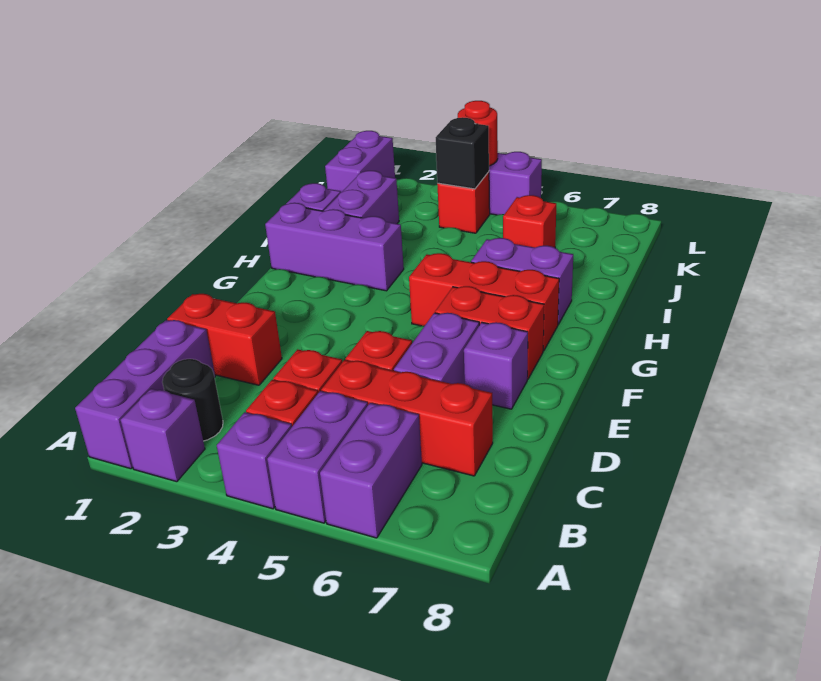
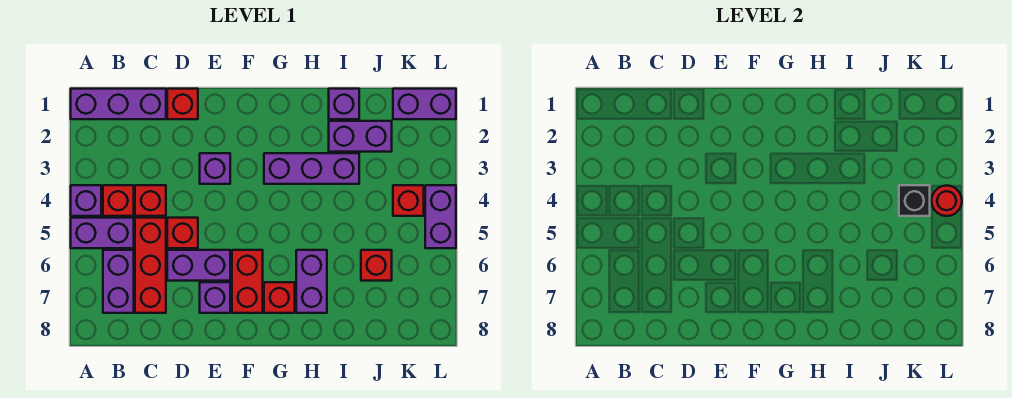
purple brick A2 level 1 -> purple brick E3 level 1
purple brick A6:B6 level 1 -> purple brick B6:B7 level 1
black round brick B2 level 1 -> none
red brick D1:D2 level 1 -> red brick D1 level 1
red brick G5:G7 level 1 -> red brick G7 level 1
purple brick H1:H3 level 1 -> purple brick G3:I3 level 1

